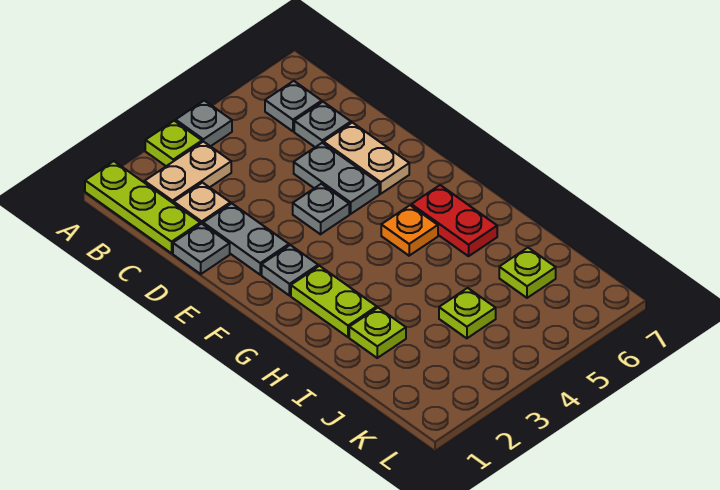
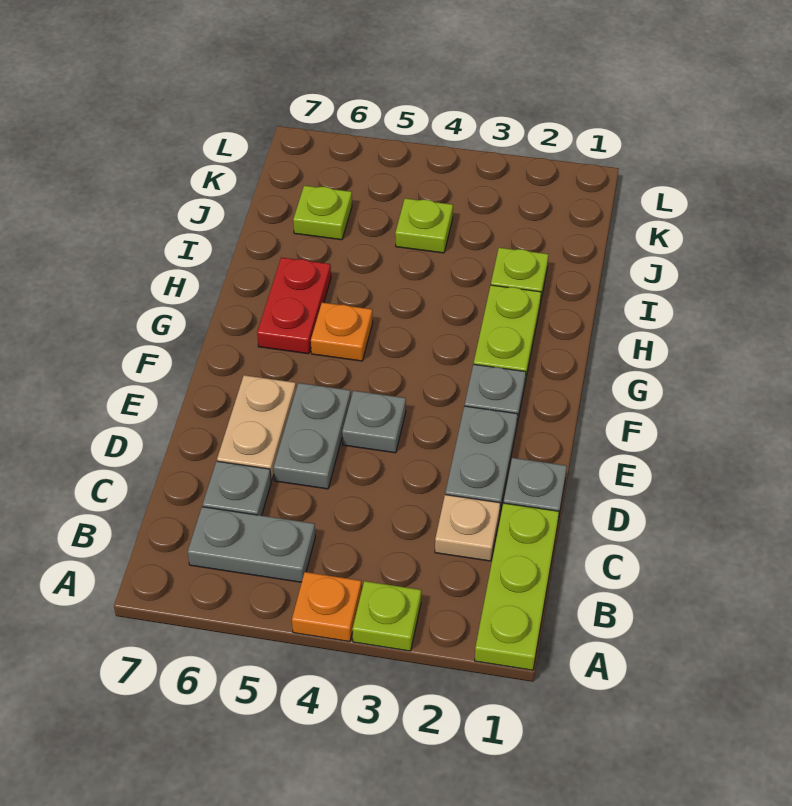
grey plate A4 level 1 -> orange plate A4 level 1
tan plate B2:B3 level 1 -> none
grey plate B6 level 1 -> grey plate B5:B6 level 1

